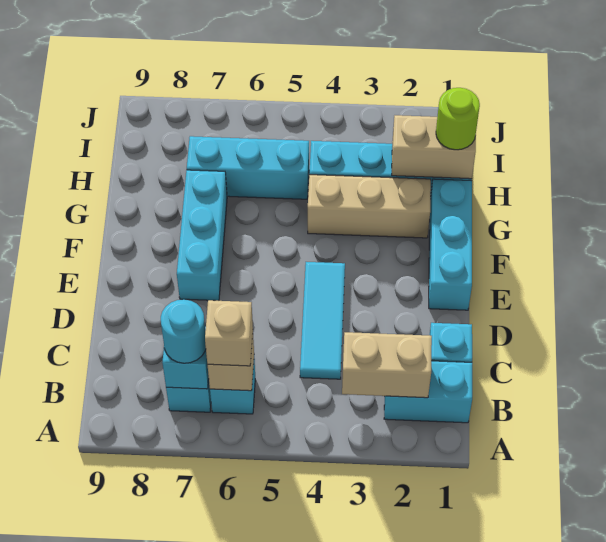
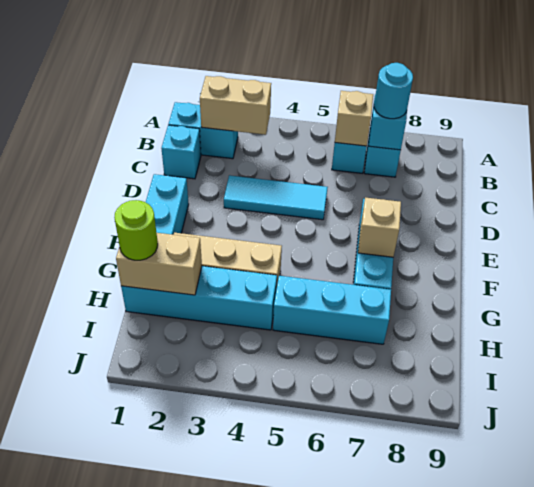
tan brick B6 level 3 -> tan brick F7 level 2
cyan tile C4:E4 level 1 -> cyan tile D3:D5 level 1

